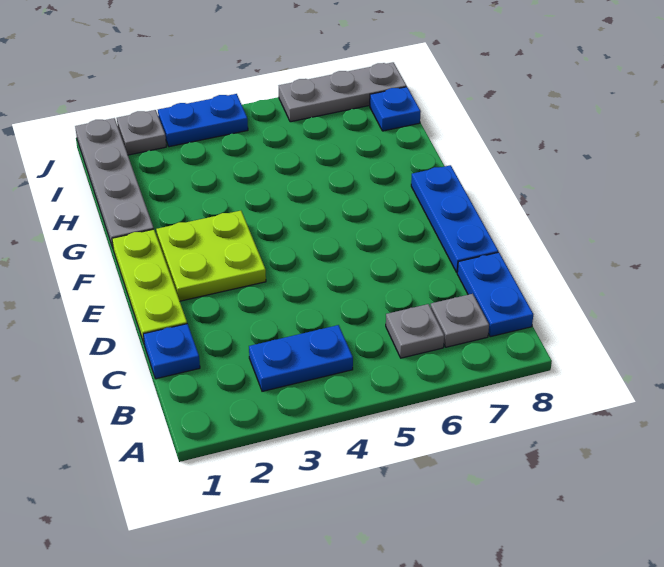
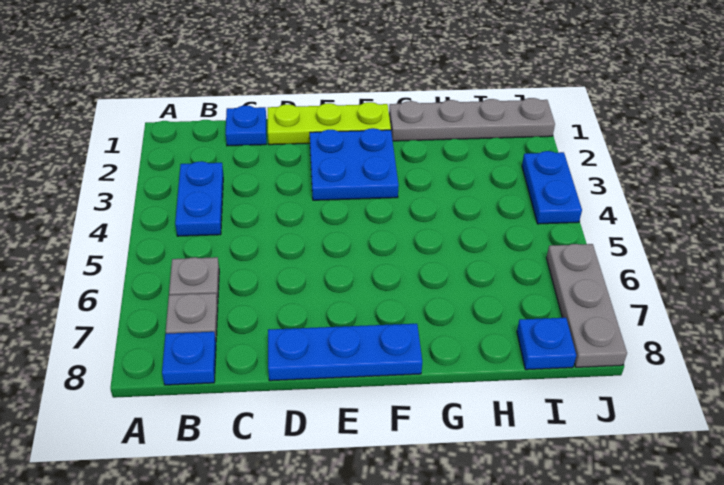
blue plate B8:C8 level 1 -> blue plate B8 level 1
lime plate E2:F3 level 1 -> blue plate E2:F3 level 1
grey plate J2 level 1 -> none

